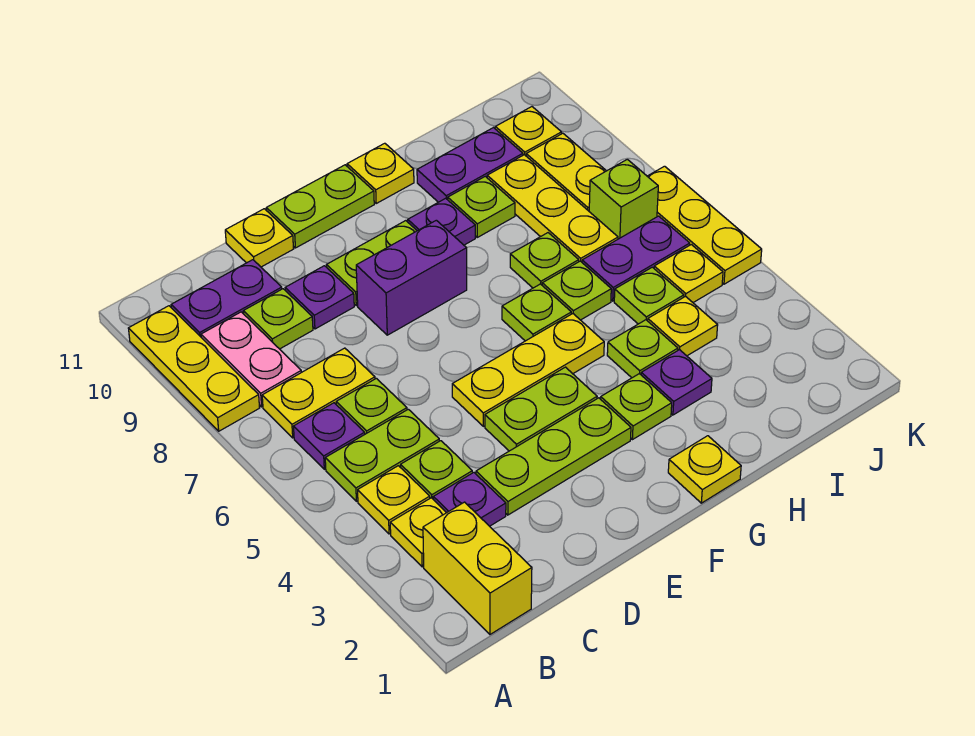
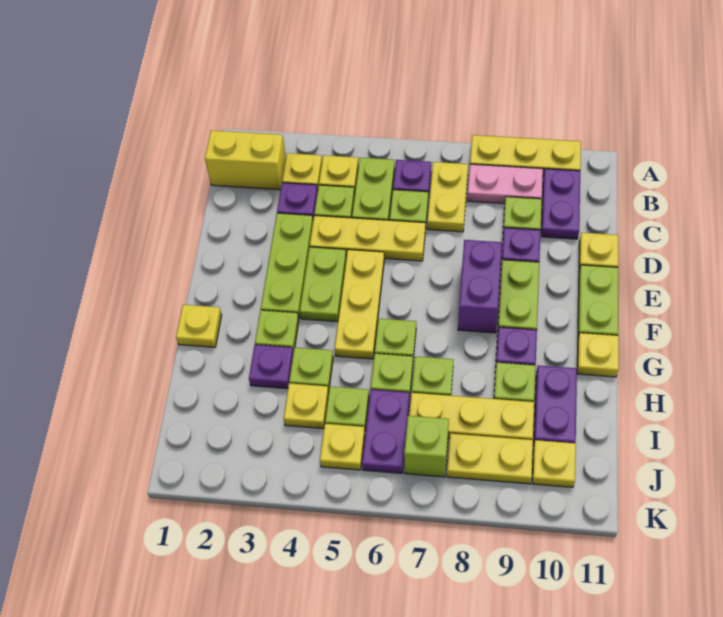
yellow plate K5:K7 level 1 -> yellow plate D4:D6 level 1

